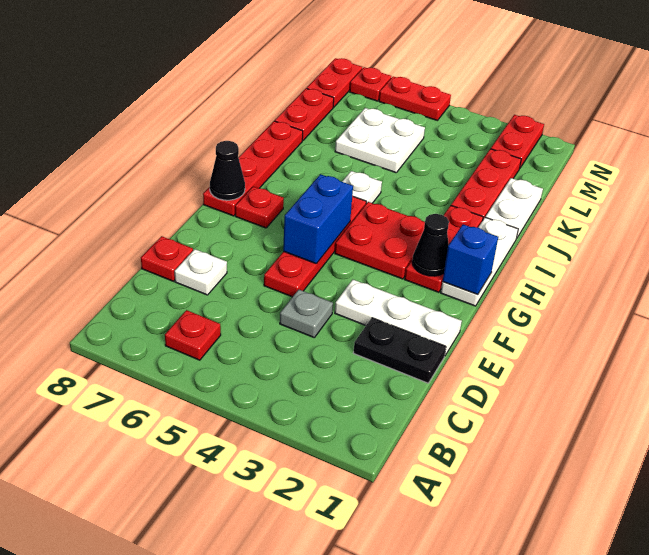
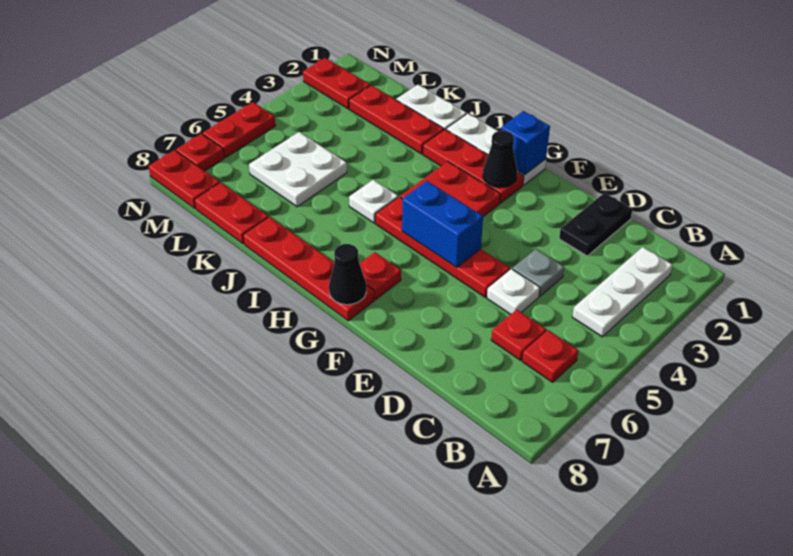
white plate D7 level 1 -> white plate D5 level 1
red plate D8 level 1 -> red plate C6 level 1
white plate E1:E3 level 1 -> white plate B2:B4 level 1

